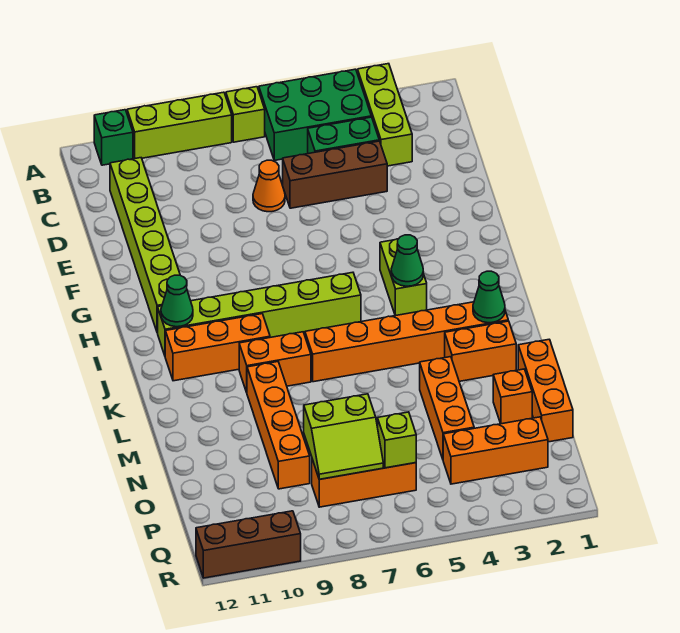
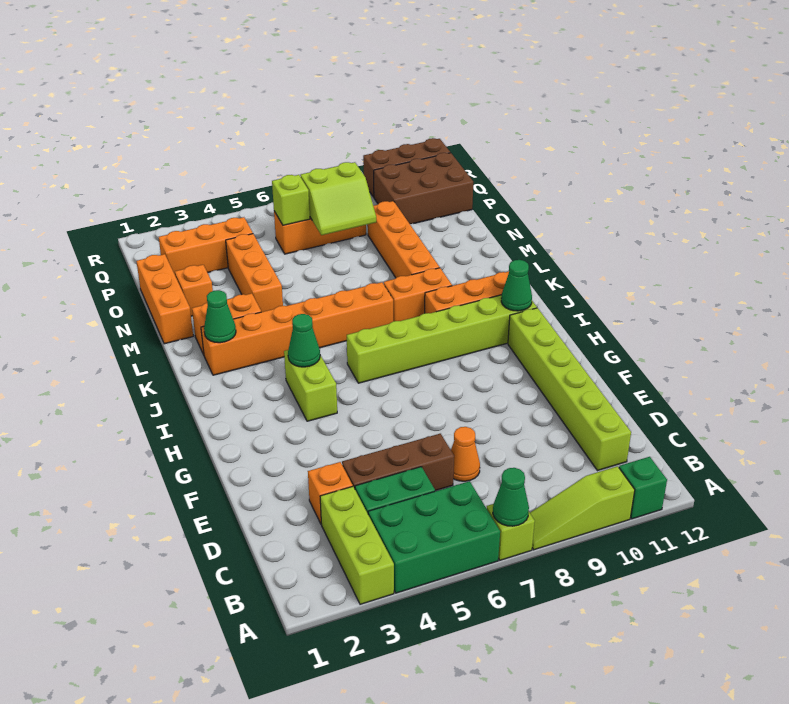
none -> green cone A7 level 2
lime brick A8:A10 level 1 -> lime slope A8:A10 level 1 top 10
none -> orange brick D3 level 1
lime slope O7:P8 level 2 top O -> lime slope O7:P8 level 2 top P
none -> brown brick P10:Q12 level 1

